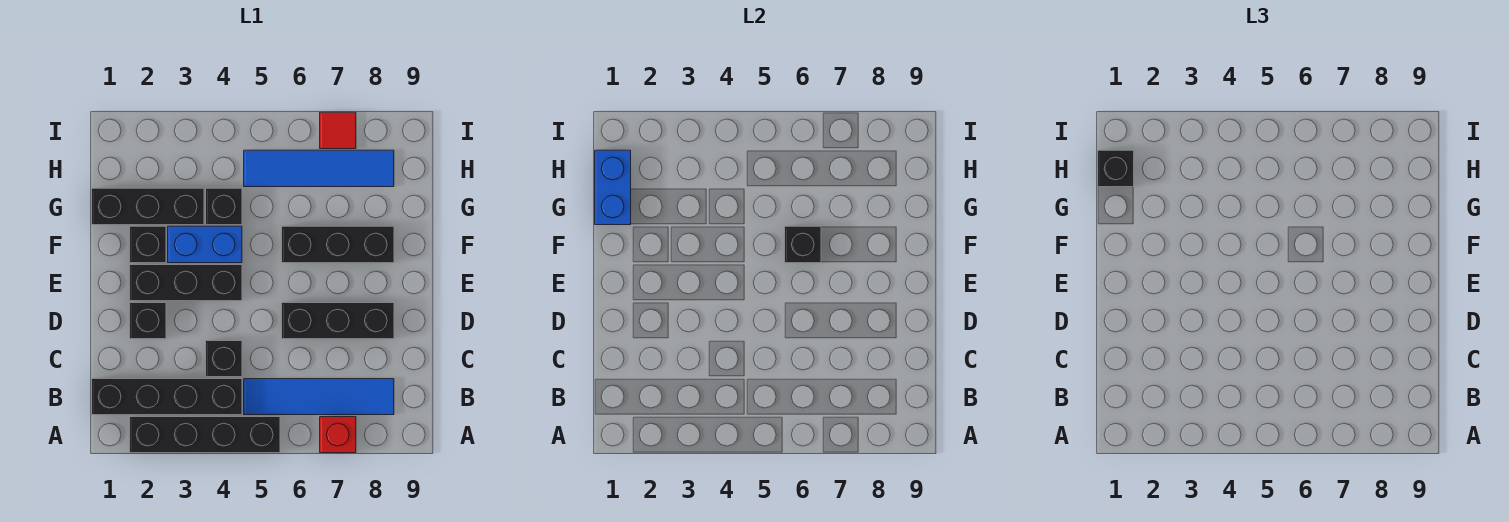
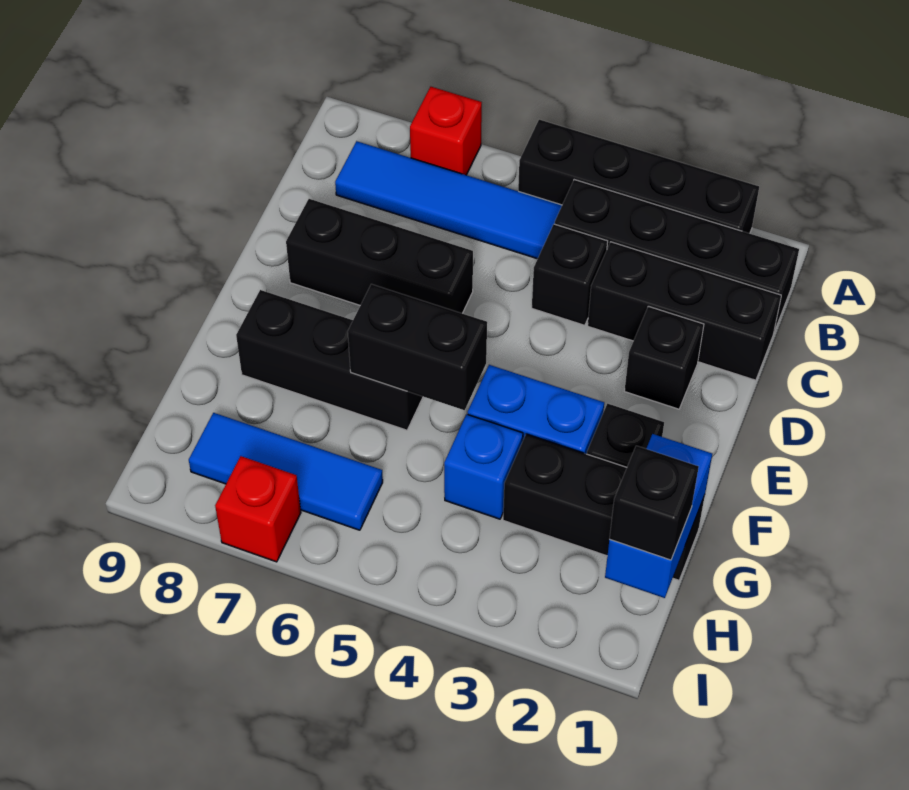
black brick E2:E4 level 1 -> black brick C1:C3 level 1
black brick F6 level 2 -> black brick F5:F6 level 2
black brick G4 level 1 -> blue brick G4 level 1
blue tile H5:H8 level 1 -> blue tile H6:H8 level 1
red tile I7 level 1 -> red brick I7 level 1

